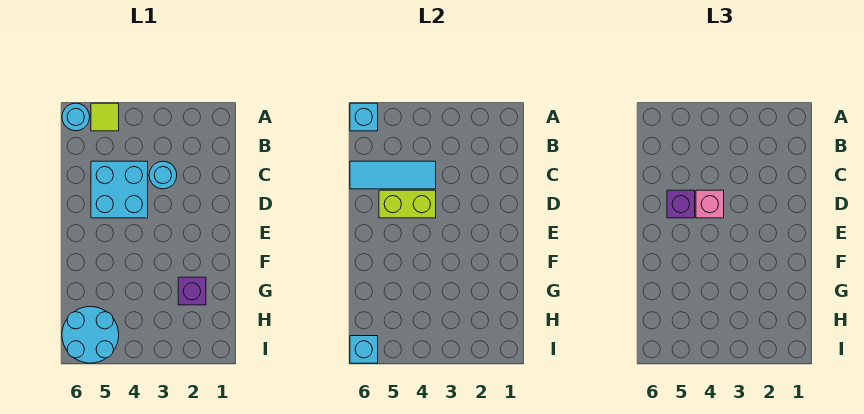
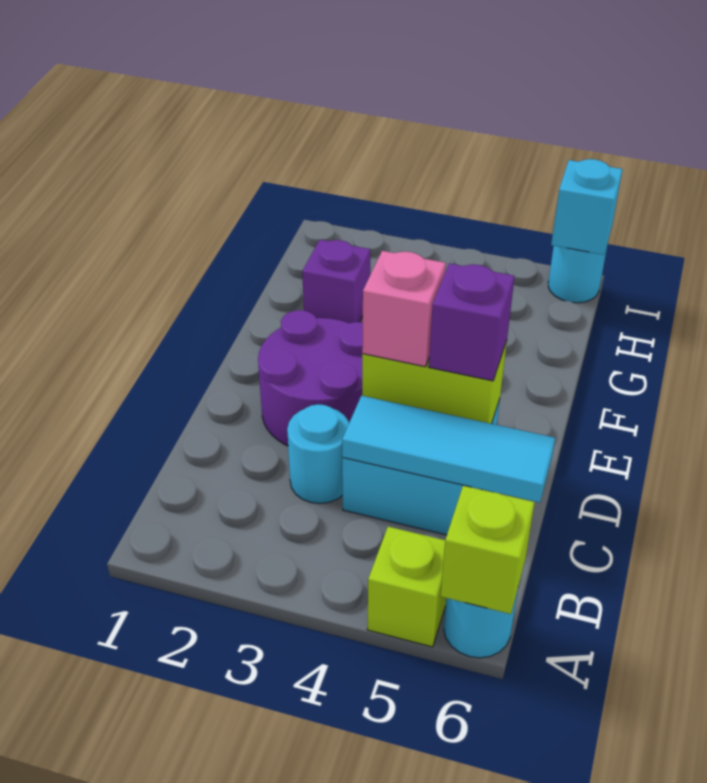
lime tile A5 level 1 -> lime brick A5 level 1
cyan brick A6 level 2 -> lime brick A6 level 2
none -> purple round brick D2:E3 level 1
cyan round brick H5:I6 level 1 -> cyan round brick I6 level 1

